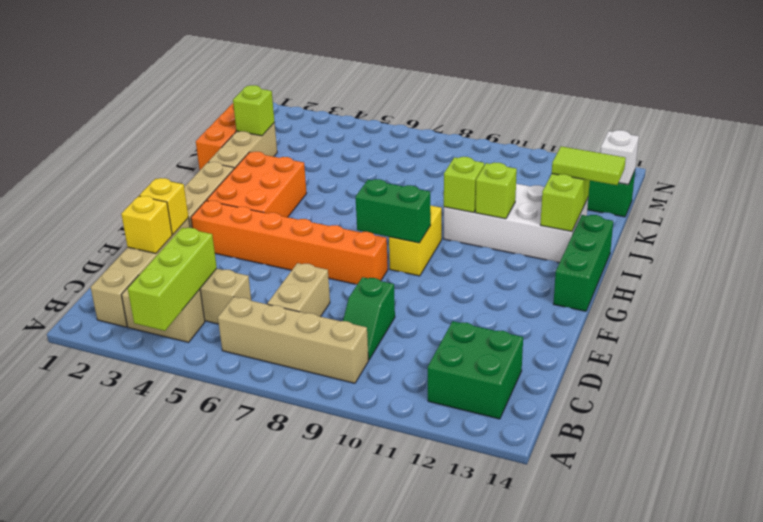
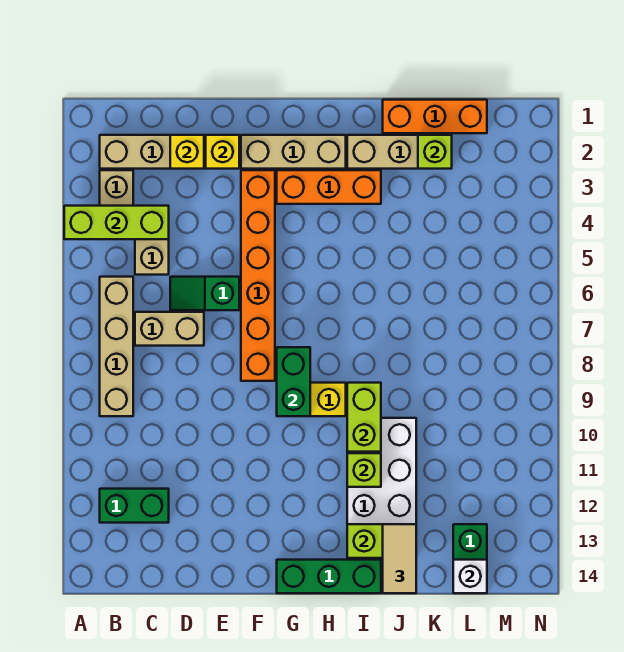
green brick B12:C13 level 1 -> green brick B12:C12 level 1
green slope C9:D9 level 1 top D -> green slope D6:E6 level 1 top E
orange brick G3:I4 level 1 -> orange brick G3:I3 level 1
lime brick I10 level 2 -> lime brick I9:I10 level 2
lime tile J13:J14 level 3 -> tan tile J13:J14 level 3

